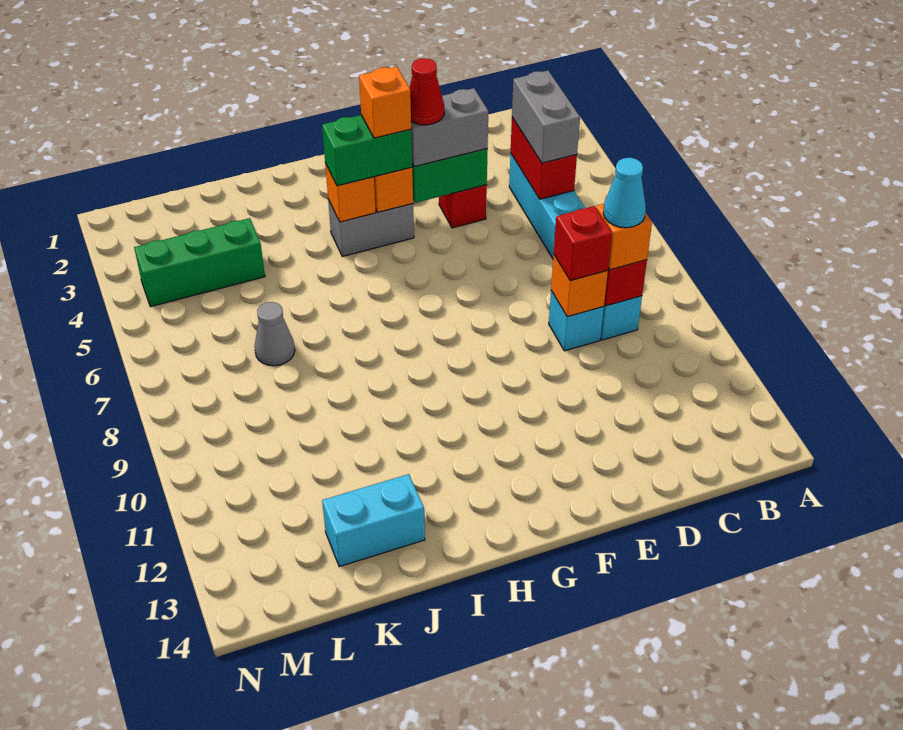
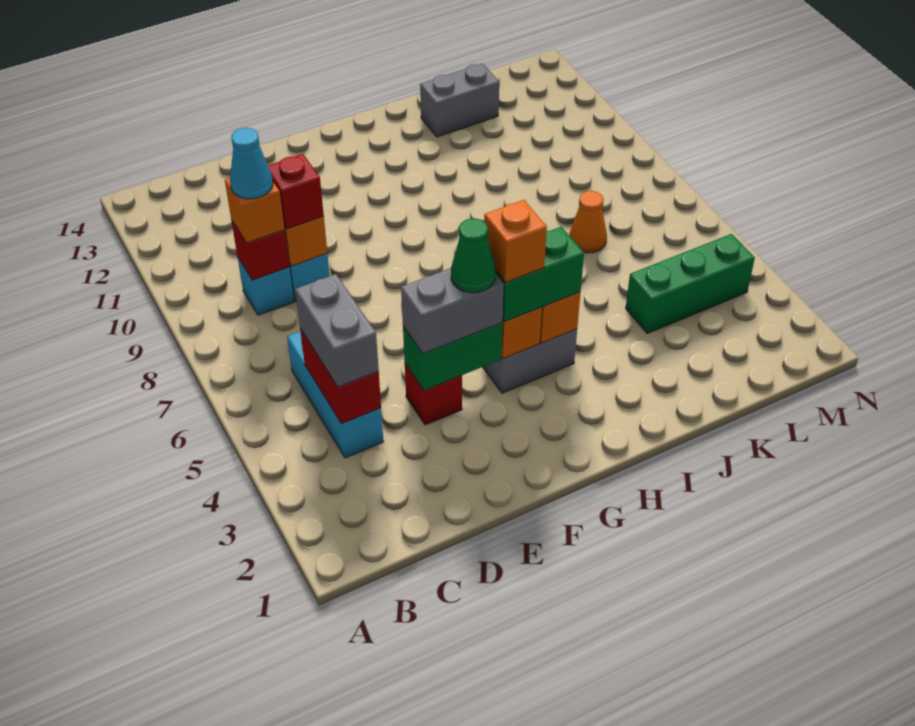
red cone F4 level 4 -> green cone F4 level 4
cyan brick J13:K13 level 1 -> grey brick J13:K13 level 1
grey cone K7 level 1 -> orange cone K7 level 1

